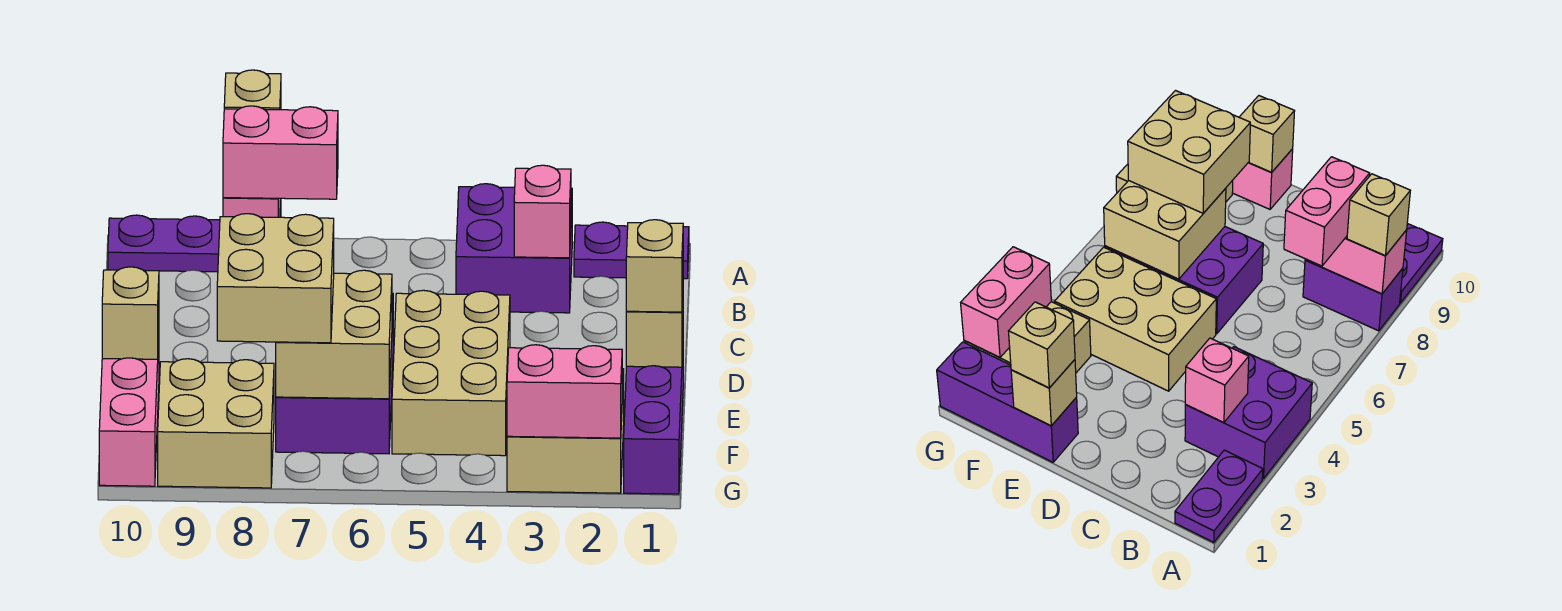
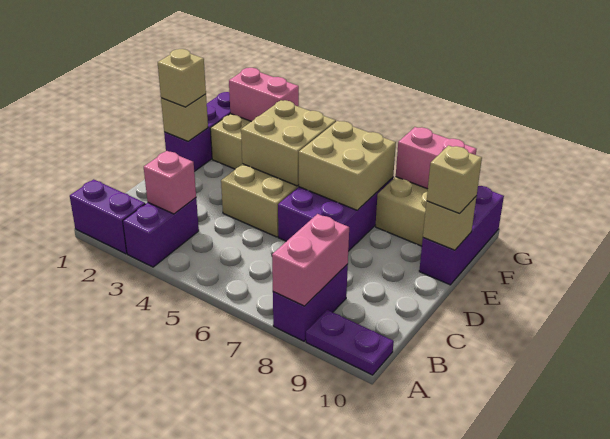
purple plate A1:A2 level 1 -> purple brick A1:A2 level 1
purple brick A3:B4 level 1 -> purple brick A3:B3 level 1
tan brick A8 level 3 -> tan brick E10 level 3
pink brick B7:B8 level 3 -> pink brick G8:G9 level 2
tan brick E7:F8 level 3 -> tan brick E4:F5 level 2
pink brick E10:G10 level 1 -> purple brick E10:G10 level 1

